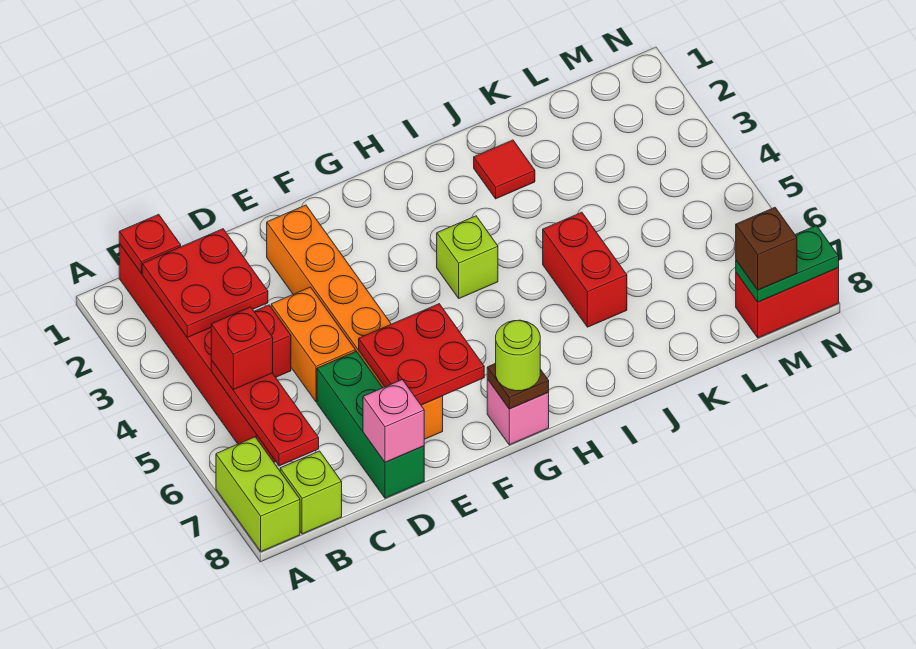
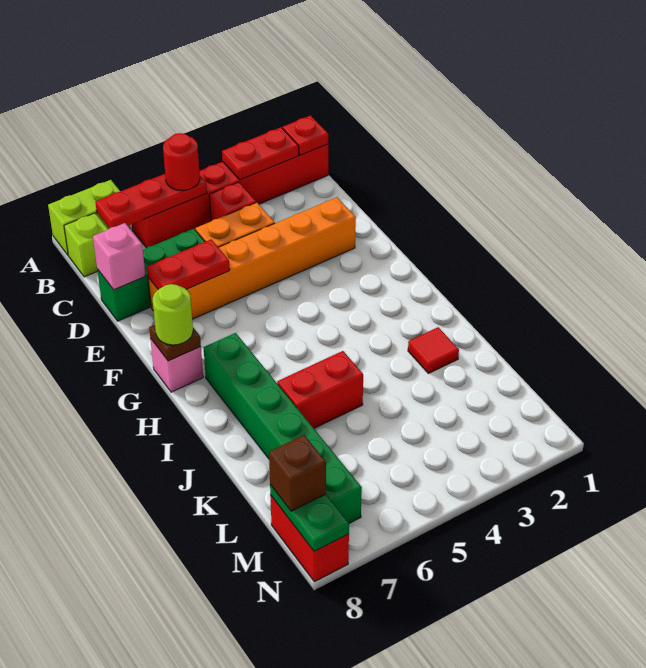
red plate B2:C3 level 2 -> red plate B2:B3 level 2
red brick B5 level 3 -> red round brick B5 level 3
red plate E6:F7 level 2 -> red plate E6:E7 level 2
lime brick H4 level 1 -> none
none -> green brick H7:M7 level 1

